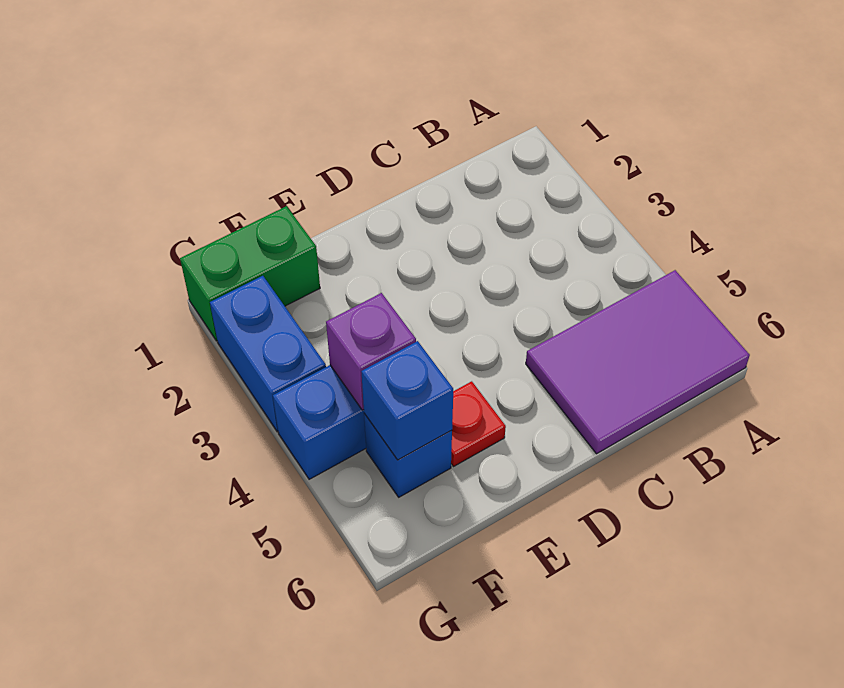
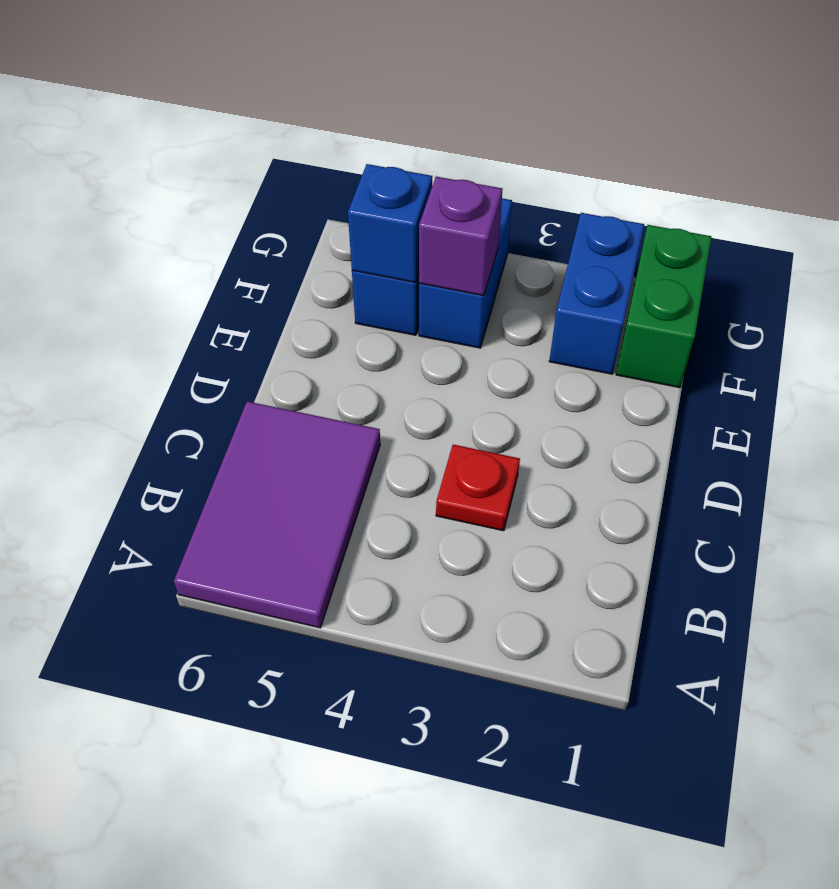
red plate E5 level 1 -> red plate C3 level 1
blue brick G2:G3 level 1 -> blue brick F2:G2 level 1

